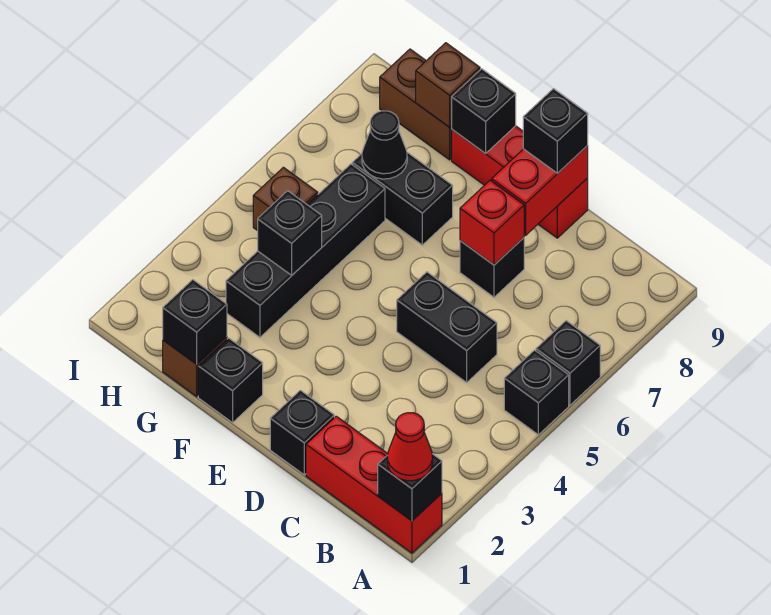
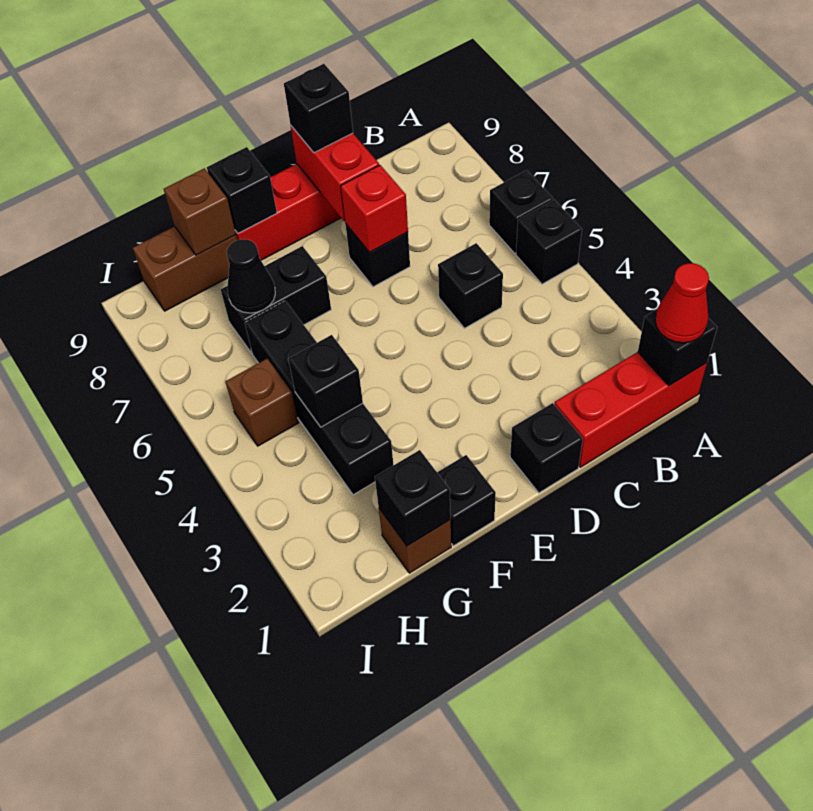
black brick C5:D5 level 1 -> black brick C5 level 1

